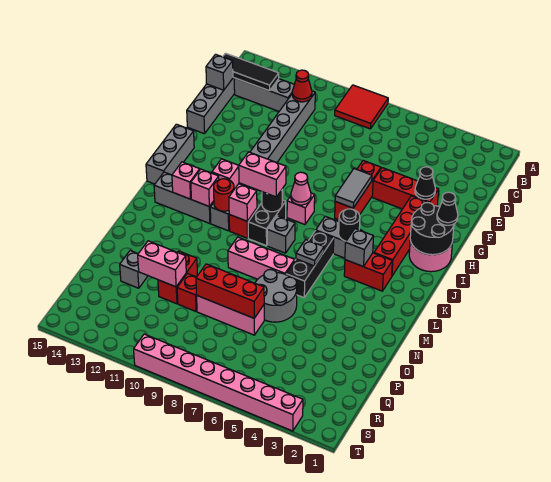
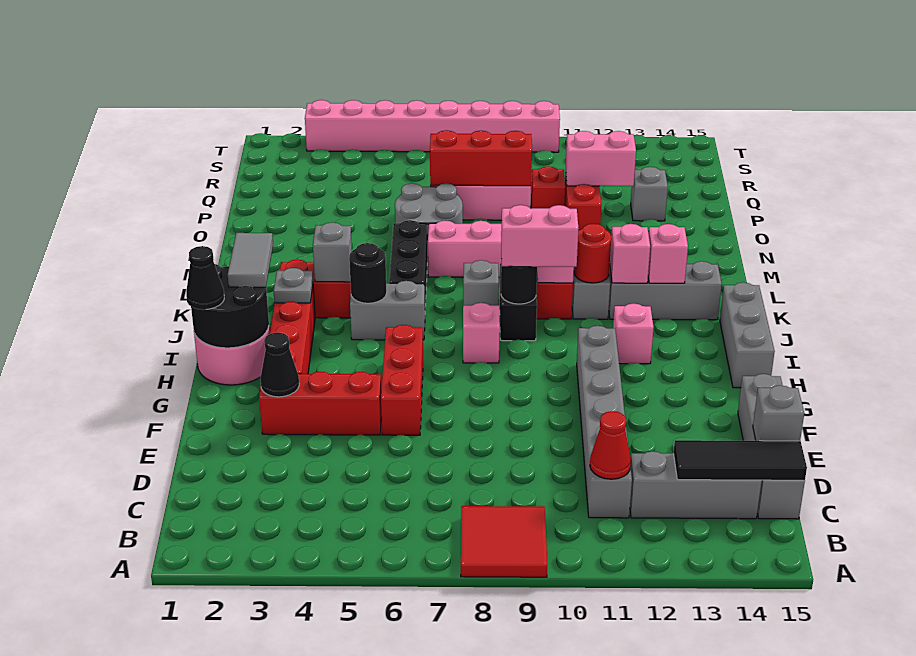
grey tile G6:H6 level 2 -> grey tile I2:J2 level 3
pink cone I8 level 2 -> none
grey plate L6 level 2 -> grey plate J3 level 2

